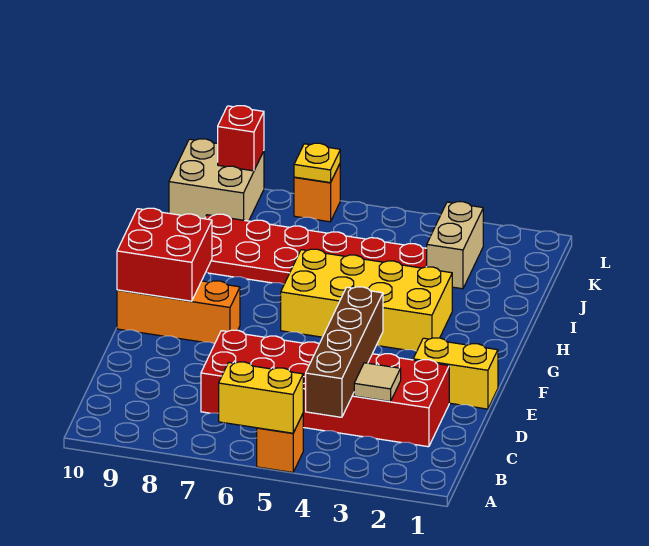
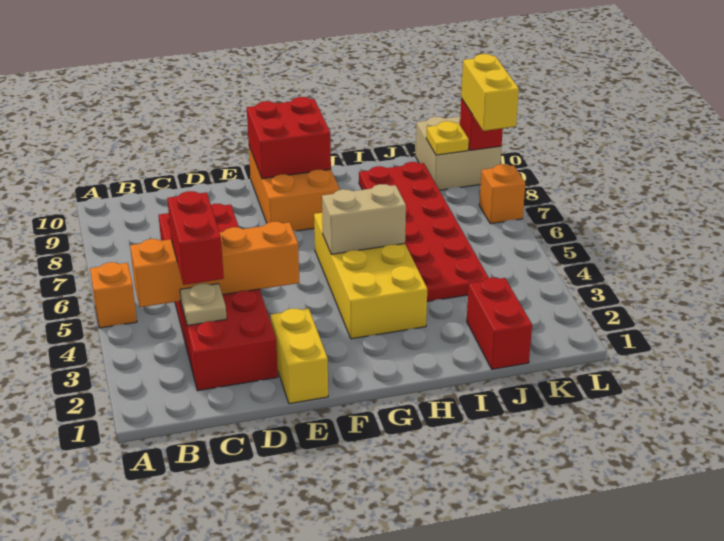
yellow brick A5:A6 level 2 -> yellow brick L8:L9 level 3
brown brick B4:E4 level 2 -> orange brick B4:E4 level 2
tan tile C3 level 2 -> tan plate C3 level 2
none -> red brick C3:C4 level 3
orange brick F8:F10 level 1 -> orange brick F8:G10 level 1
none -> red brick J1:J2 level 1
tan brick J3:K3 level 1 -> tan brick G5:H5 level 2
yellow plate L7 level 2 -> yellow plate K9 level 2

